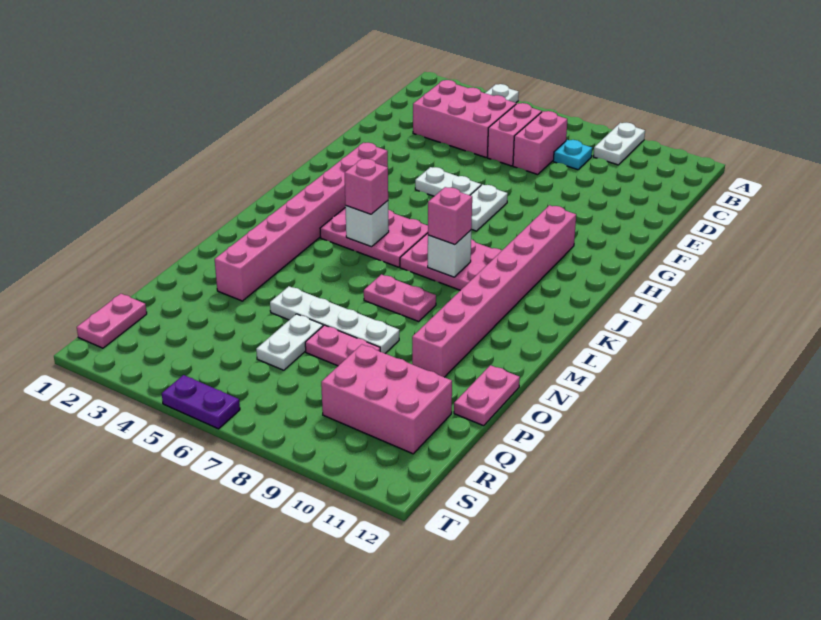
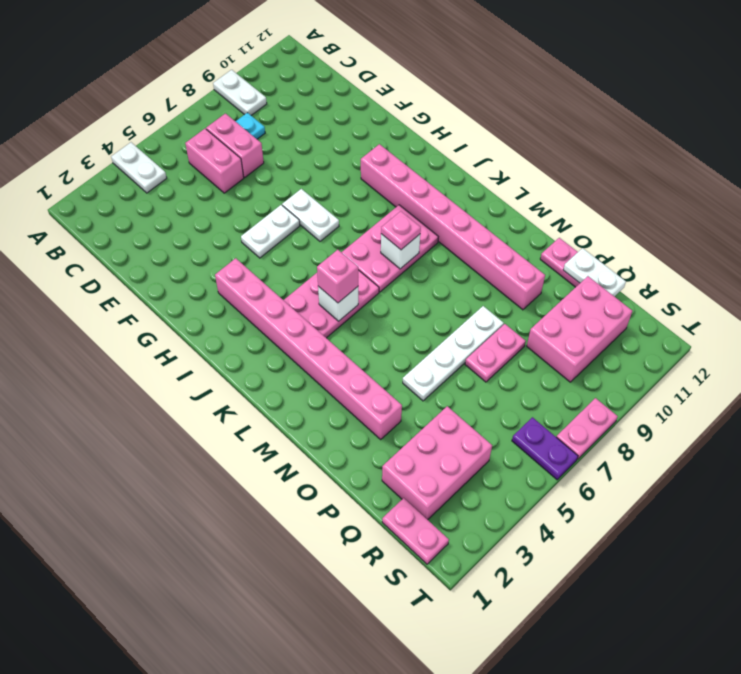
pink brick C3:D5 level 1 -> pink brick Q2:R4 level 1
pink brick K8 level 3 -> pink plate K8 level 3
pink plate M7:M8 level 1 -> pink plate T7:T8 level 1
white plate P6:Q6 level 1 -> white plate P12:Q12 level 2
purple plate T5:T6 level 1 -> purple plate S6:T6 level 1

